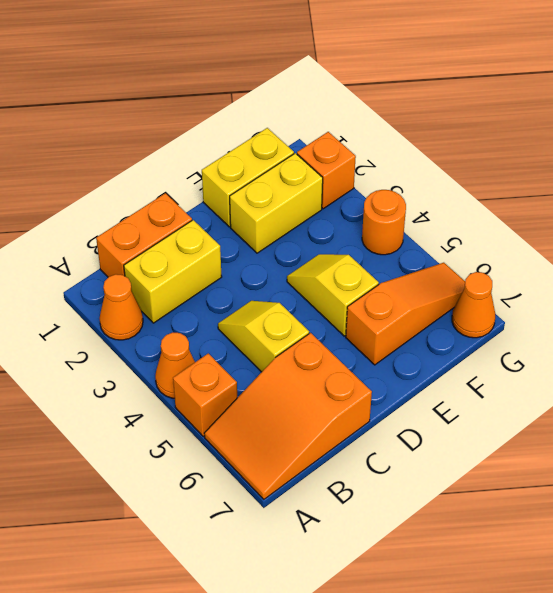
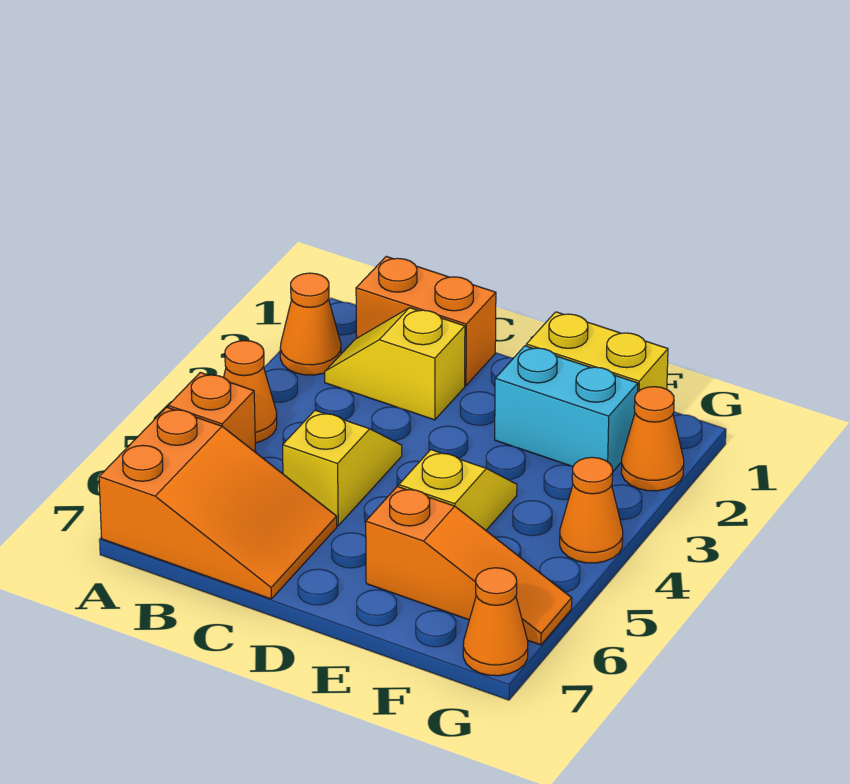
orange slope A6:C7 level 1 top C -> orange slope A6:C7 level 1 top A
yellow brick B2:C2 level 1 -> yellow slope B2:C2 level 1 top C
yellow brick E2:F2 level 1 -> cyan brick E2:F2 level 1
orange brick G2 level 1 -> orange cone G2 level 1
orange round brick G4 level 1 -> orange cone G4 level 1

